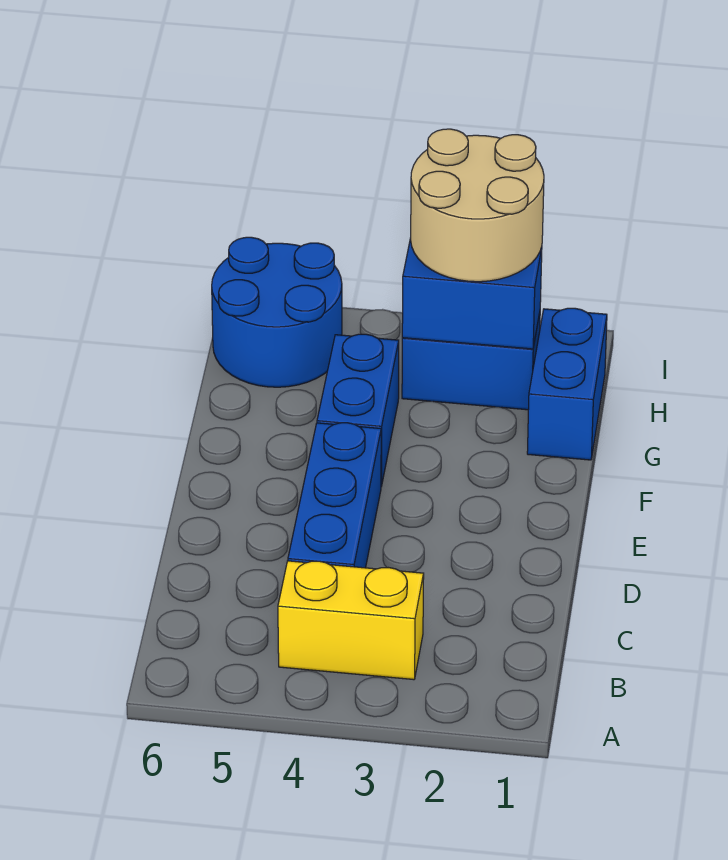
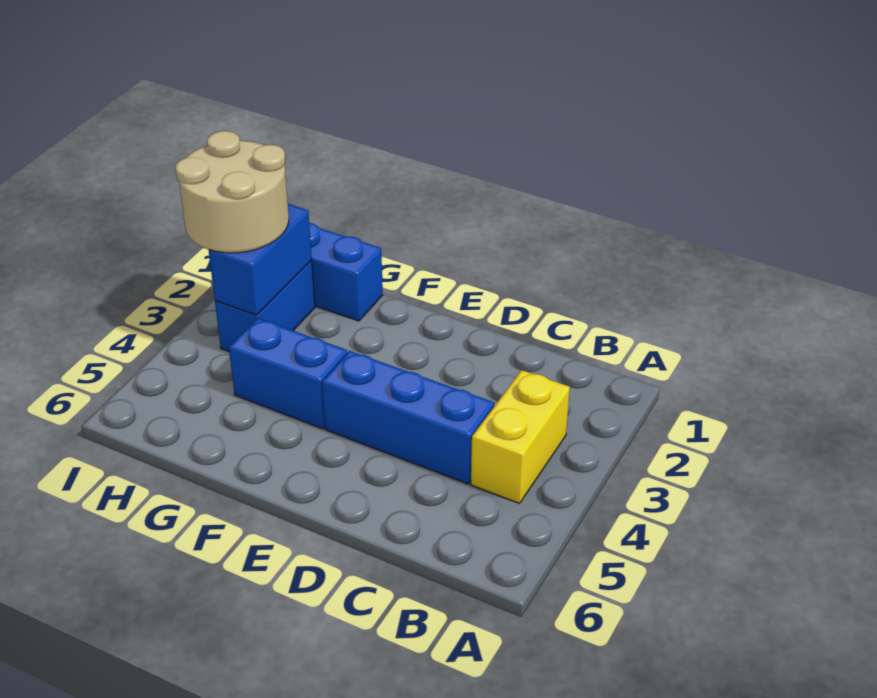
blue round brick H5:I6 level 1 -> none

